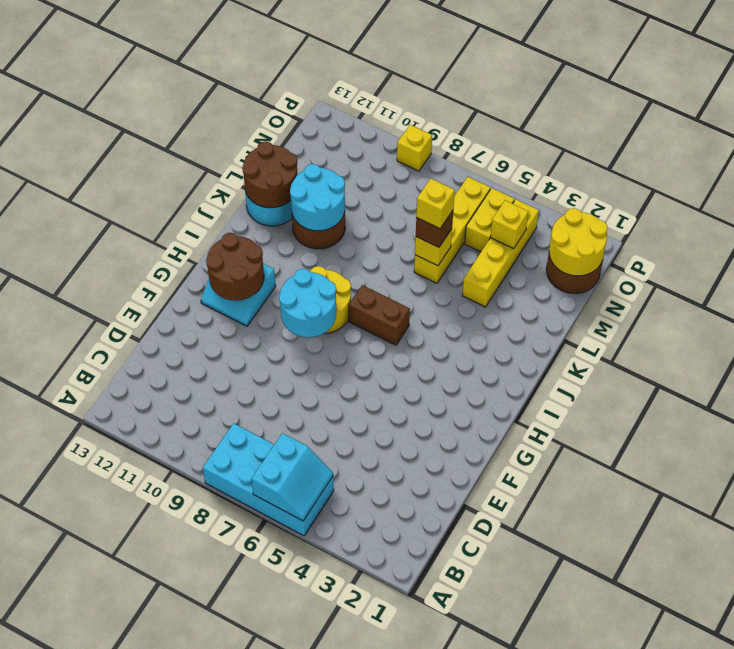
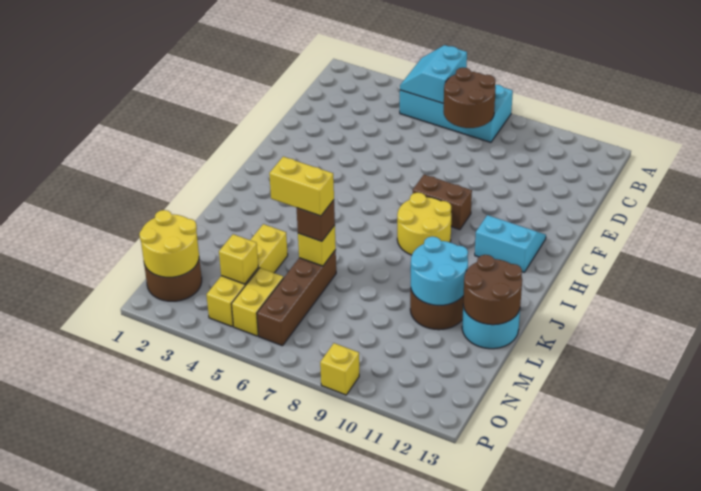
cyan round brick G8:H9 level 2 -> none
brown round brick G11:H12 level 2 -> brown round brick B7:C8 level 2
brown brick I6:I7 level 1 -> brown brick G8:G9 level 1
yellow brick L6:O6 level 1 -> brown brick L6:O6 level 1
yellow brick L6 level 4 -> yellow brick L5:L6 level 4

